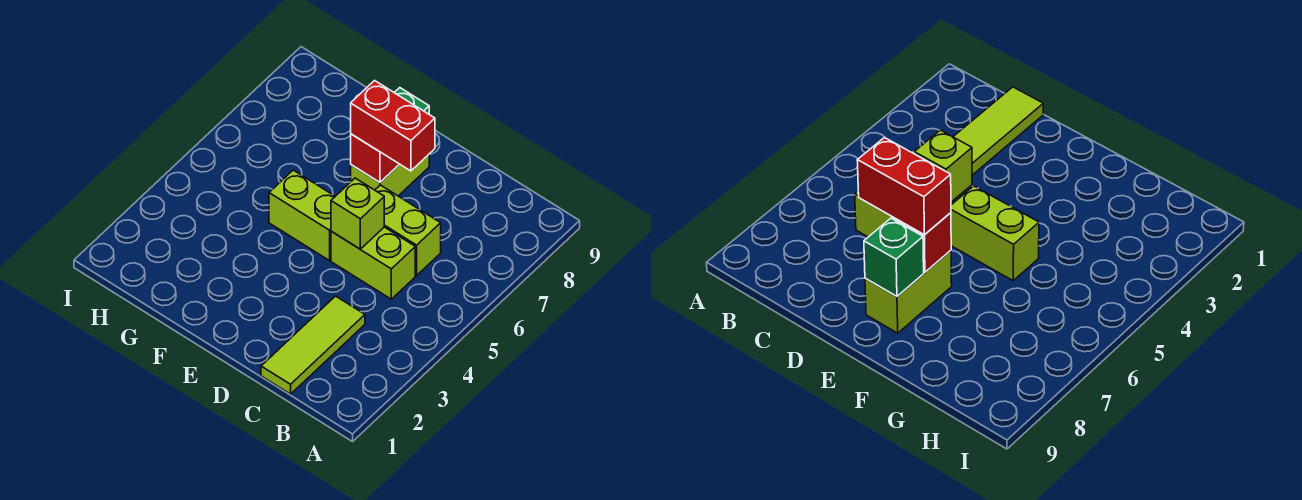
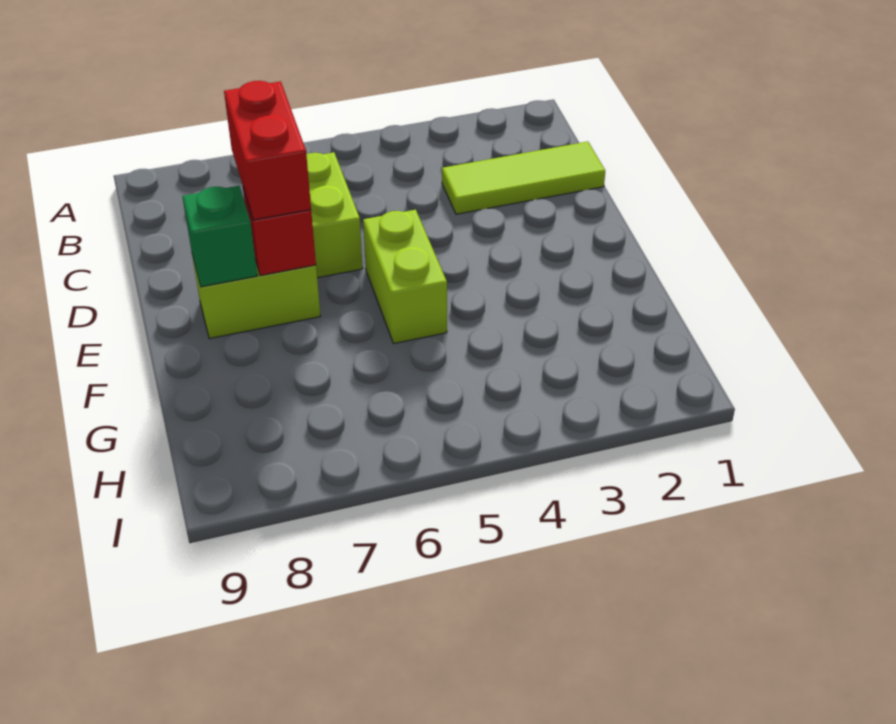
lime brick C5:D5 level 1 -> none
lime brick D5 level 2 -> none

